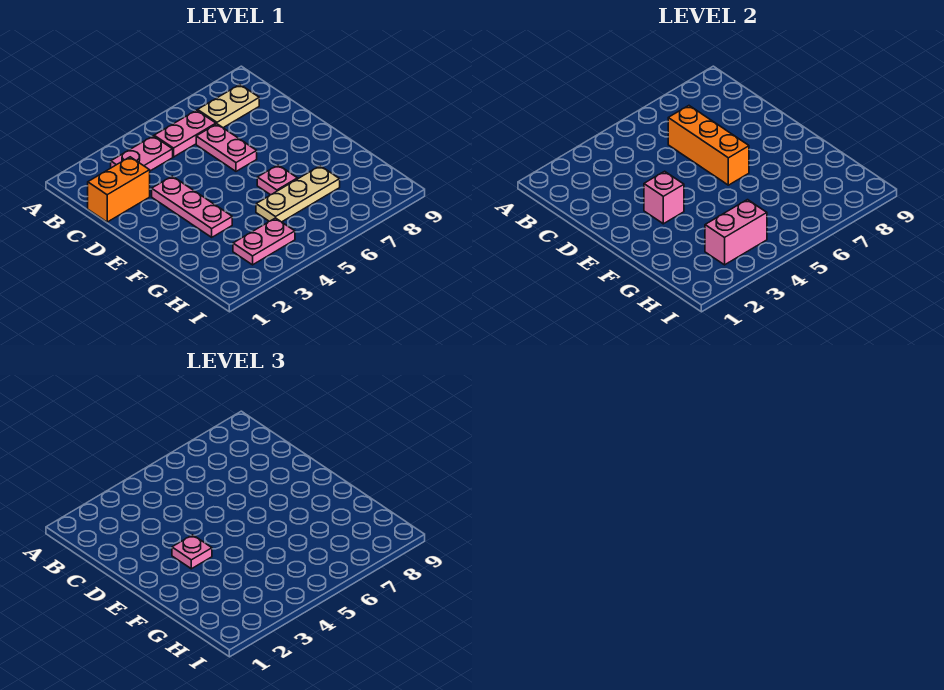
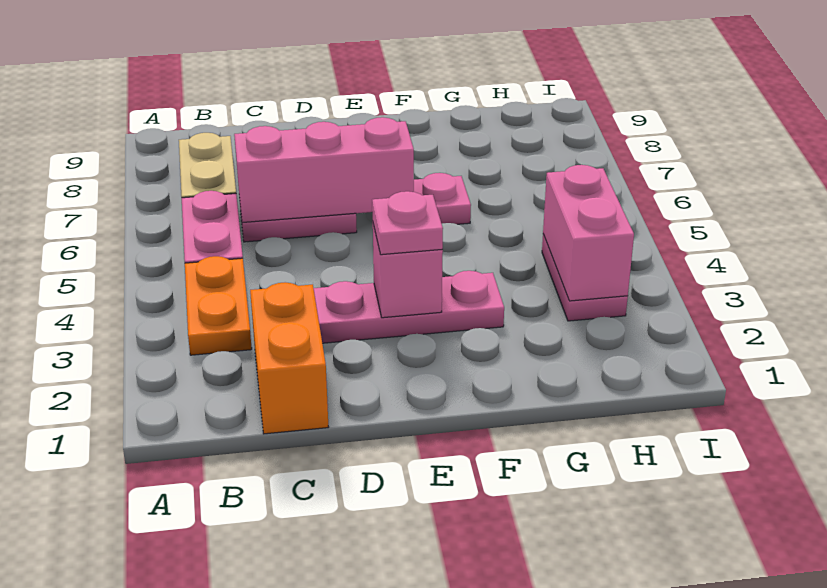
pink plate B3:B4 level 1 -> orange plate B3:B4 level 1
orange brick C6:E6 level 2 -> pink brick C6:E6 level 2
tan plate G5:G7 level 1 -> none

